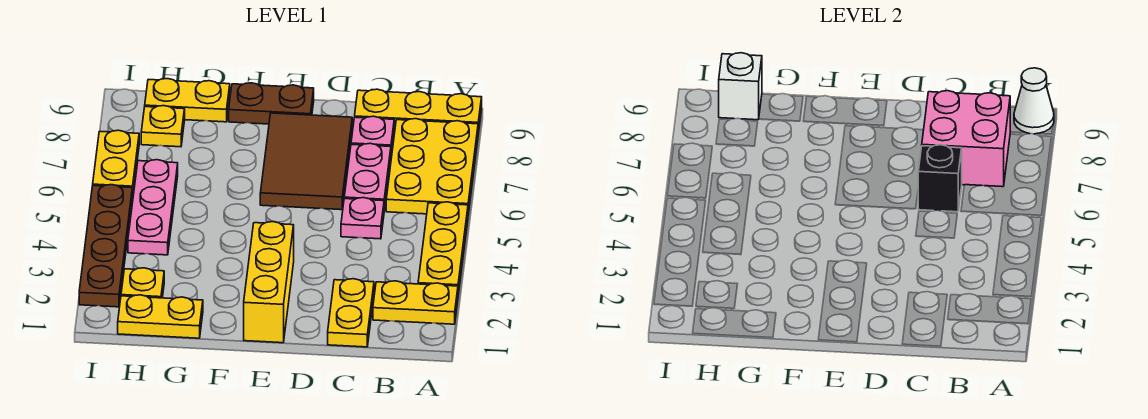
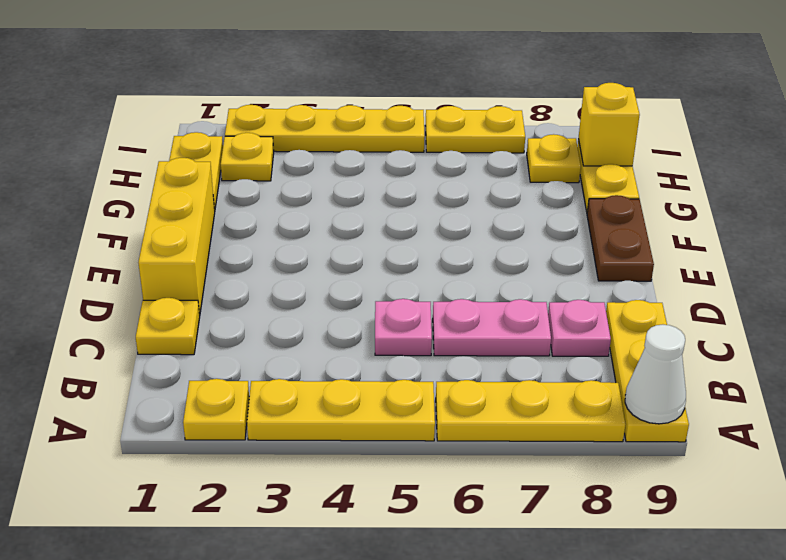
yellow plate A2:B2 level 1 -> yellow plate A2 level 1
yellow plate A6:B8 level 1 -> yellow plate A6:A8 level 1
pink brick B7:C8 level 2 -> none
yellow plate C1:C2 level 1 -> yellow plate C1 level 1
black brick C6 level 2 -> none
brown tile D6:E8 level 1 -> none
yellow brick E1:E3 level 1 -> yellow brick D1:F1 level 1
pink plate H4:H6 level 1 -> none
white brick H9 level 2 -> yellow brick H9 level 2
brown plate I2:I5 level 1 -> yellow plate I2:I5 level 1

